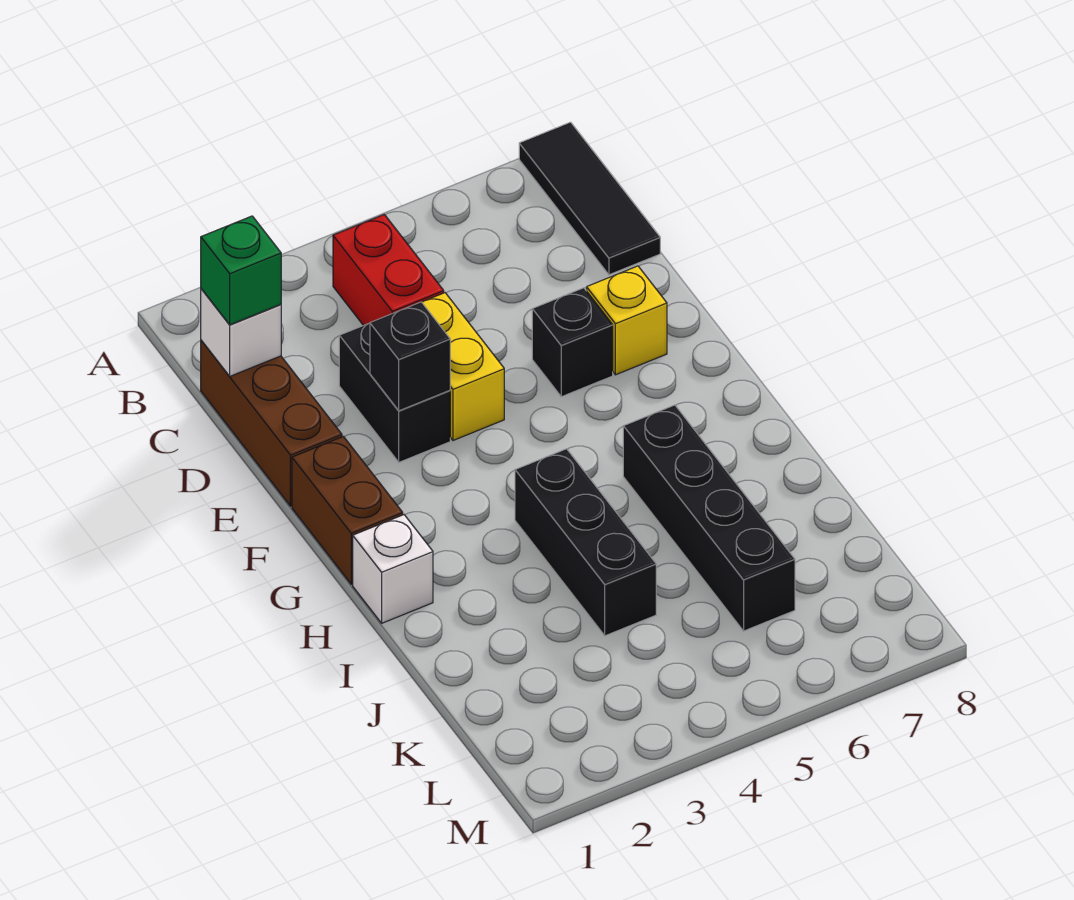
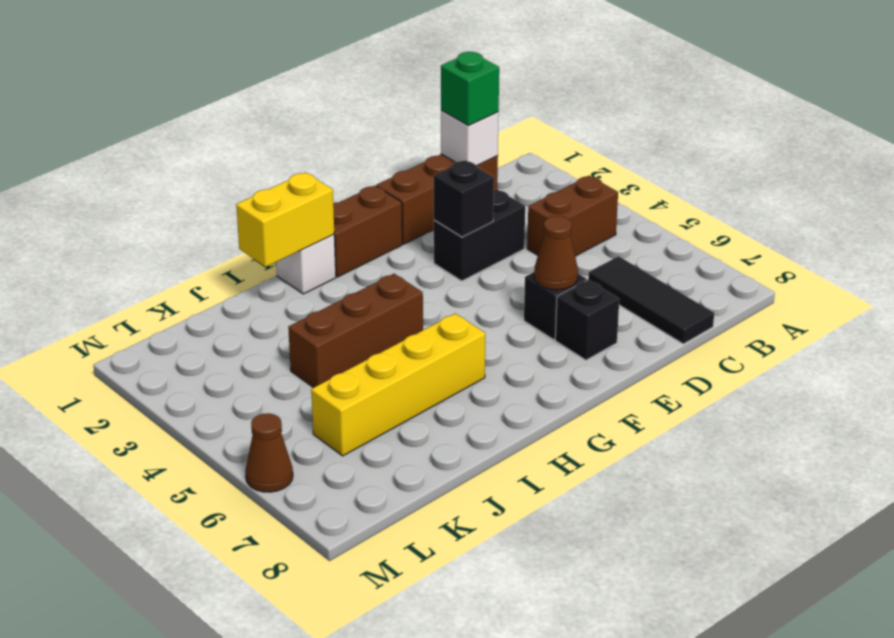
black tile A8:C8 level 1 -> black tile C6:C8 level 1
red brick B4:C4 level 1 -> brown brick B4:C4 level 1
yellow brick D4:E4 level 1 -> yellow brick H1:I1 level 2
none -> brown cone E6 level 2
yellow brick E7 level 1 -> black brick E7 level 1
black brick H4:J4 level 1 -> brown brick H4:J4 level 1
black brick H6:K6 level 1 -> yellow brick H6:K6 level 1
none -> brown cone M6 level 1

